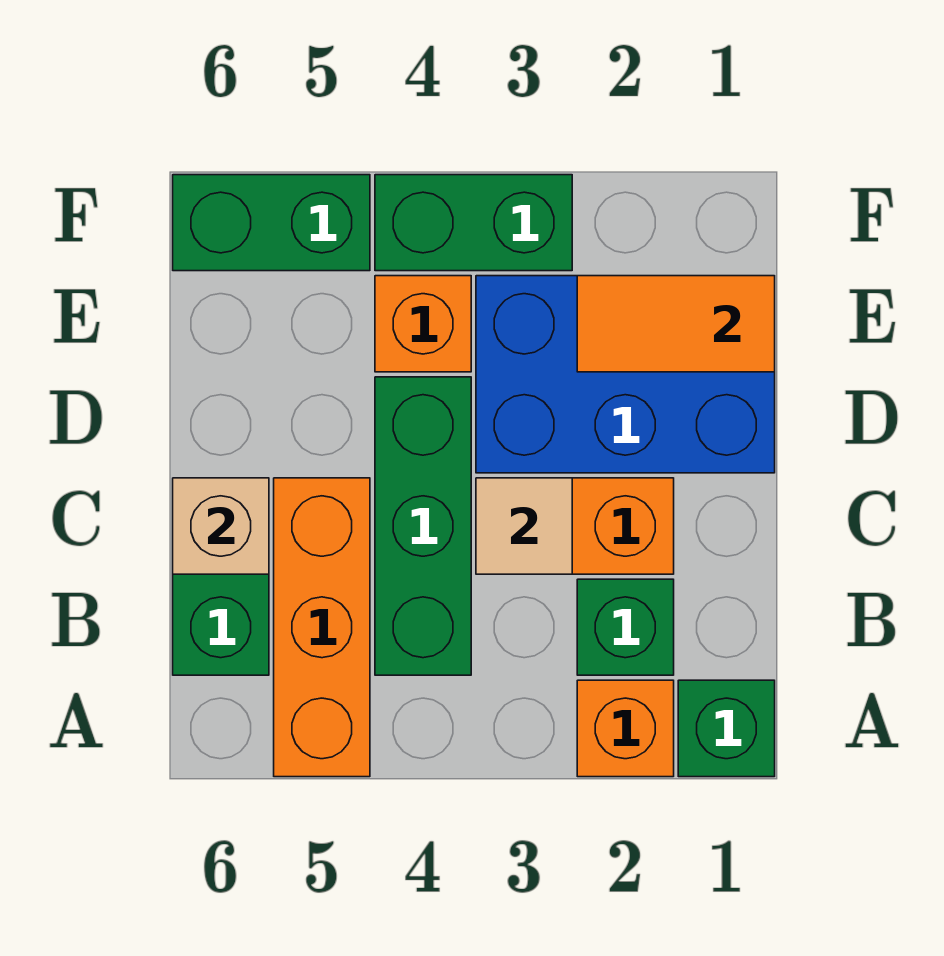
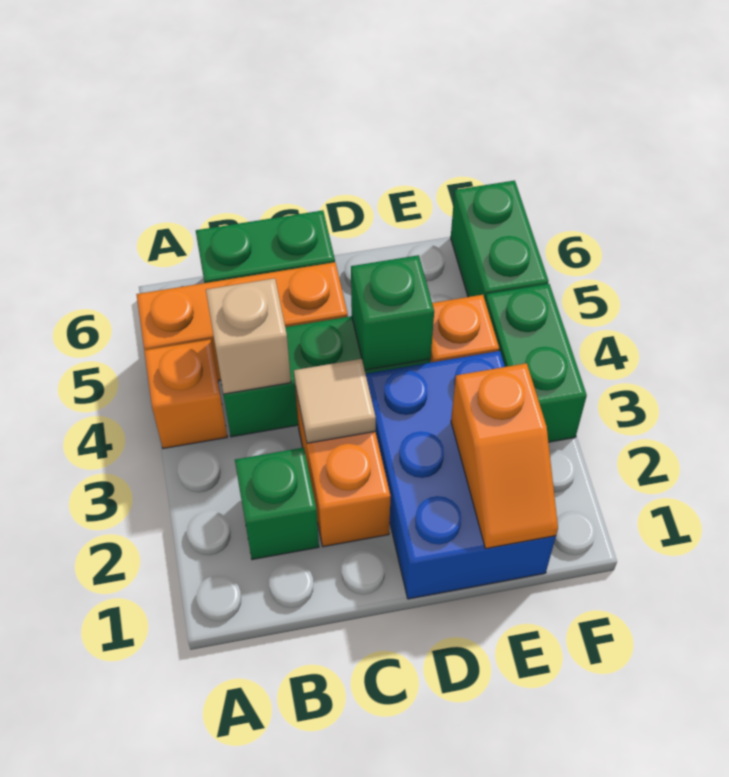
green brick A1 level 1 -> green brick D4 level 2
orange brick A2 level 1 -> orange brick A4 level 1
tan brick C6 level 2 -> tan brick B4 level 2
orange tile E1:E2 level 2 -> orange slope E1:E2 level 2 top 2

